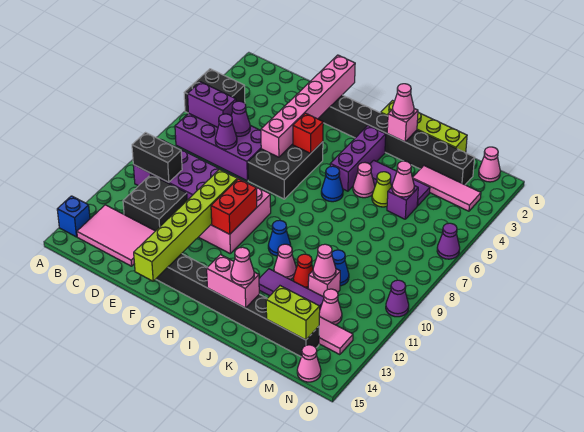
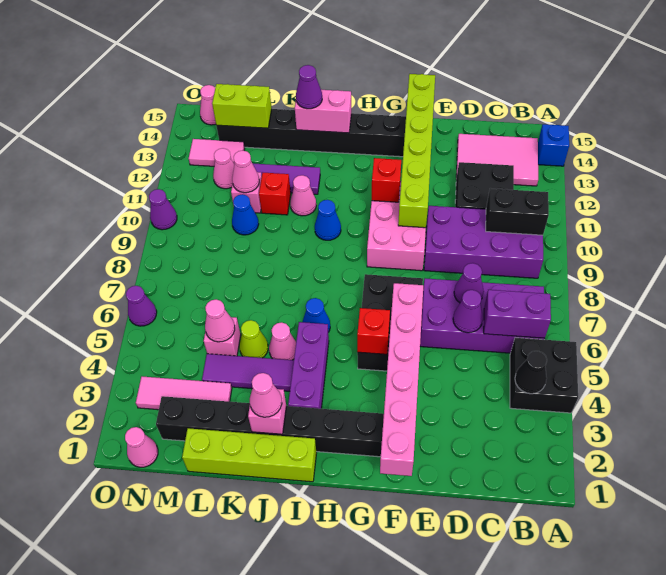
none -> black cone B4 level 2
red brick G10:G11 level 2 -> red brick G11 level 2
pink cone J14 level 3 -> purple cone J14 level 3
red cone K11 level 1 -> red brick K11 level 1
purple brick L5 level 1 -> pink brick L5 level 1

